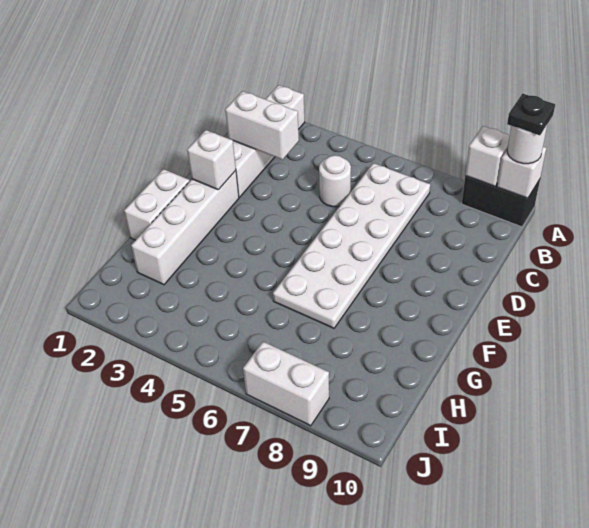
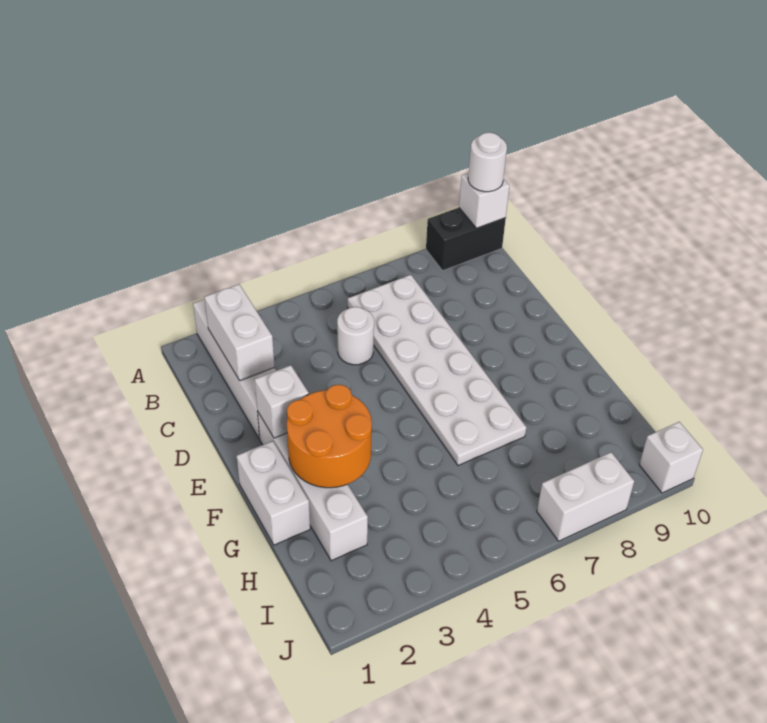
white brick A9 level 2 -> white brick J10 level 1
black plate A10 level 4 -> none
white brick C2:C3 level 2 -> white brick B2:C2 level 2
none -> orange round brick F2:G3 level 2

